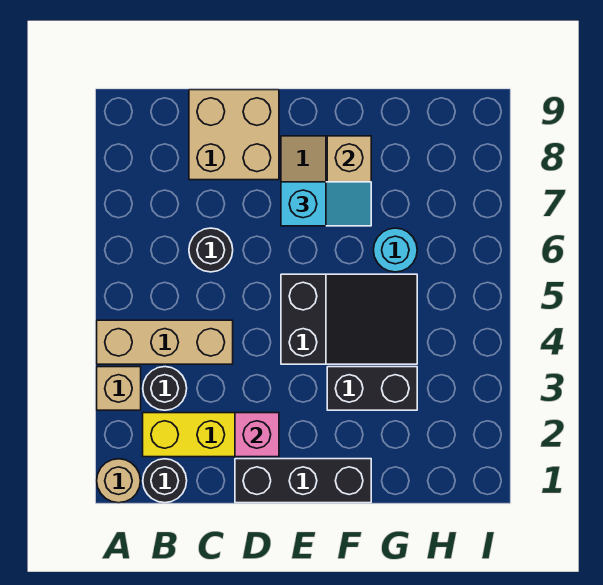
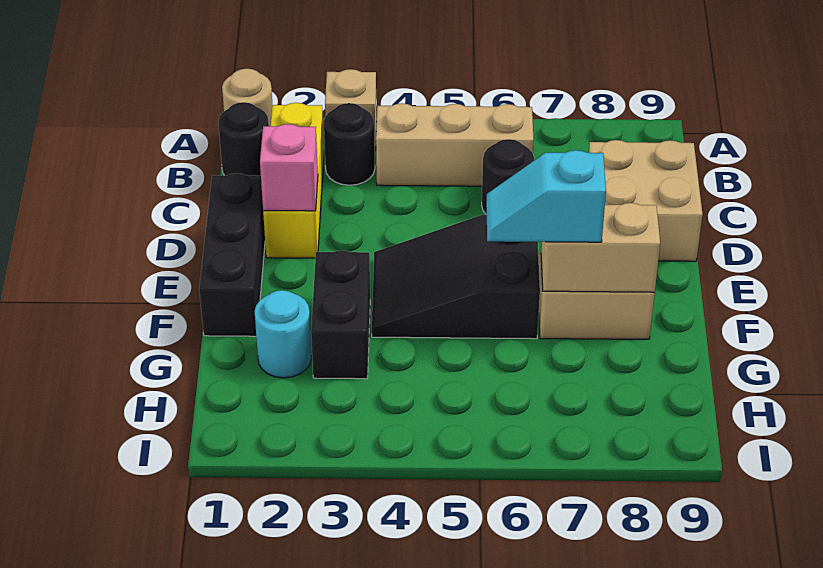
tan brick A4:C4 level 1 -> tan brick B4:B6 level 1
black slope E4:G5 level 1 top E -> black slope E4:F6 level 1 top 6
cyan slope E7:F7 level 3 top E -> cyan slope F6:F7 level 3 top 7
cyan round brick G6 level 1 -> cyan round brick G2 level 1

